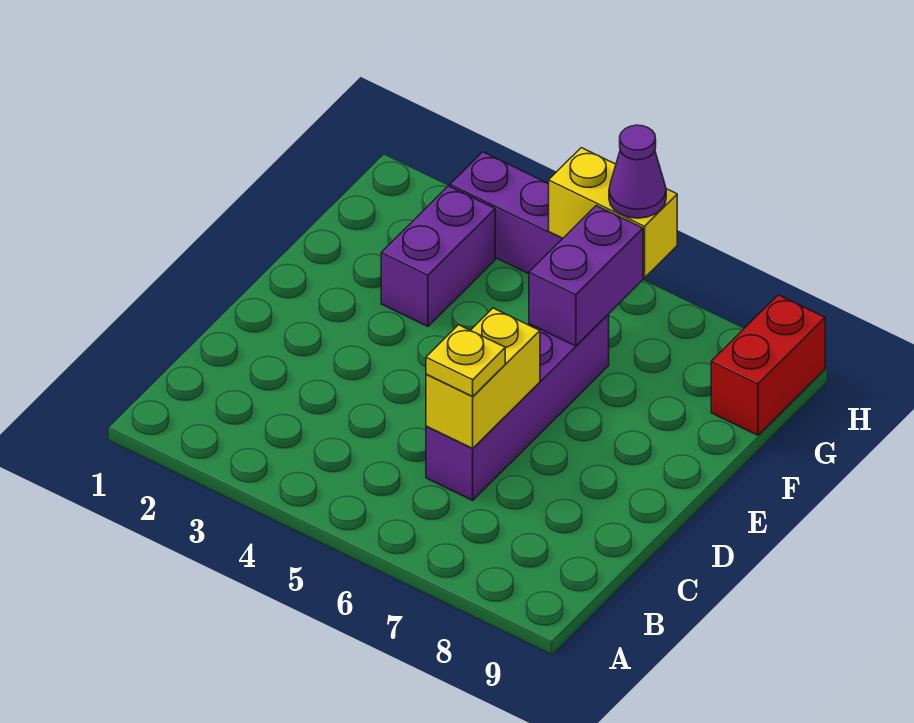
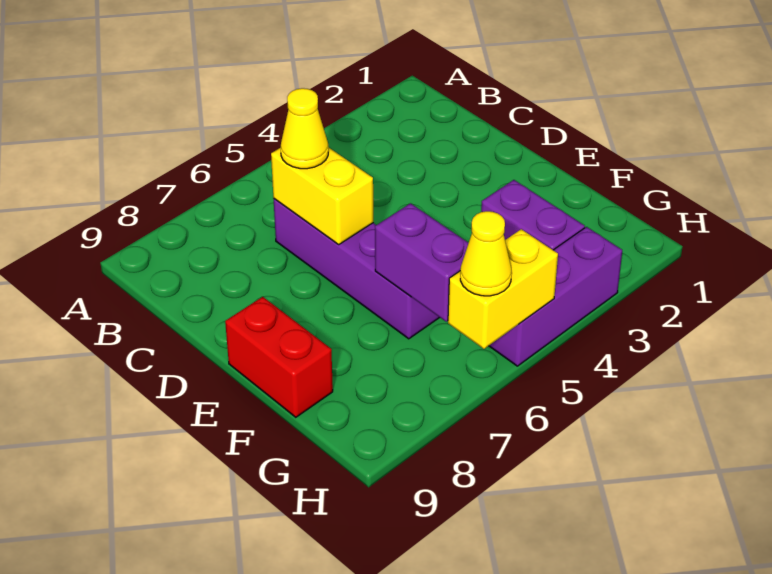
yellow plate C6 level 3 -> yellow cone C6 level 3
red brick G9:H9 level 1 -> red brick E9:F9 level 1
purple cone H6 level 3 -> yellow cone H6 level 3

